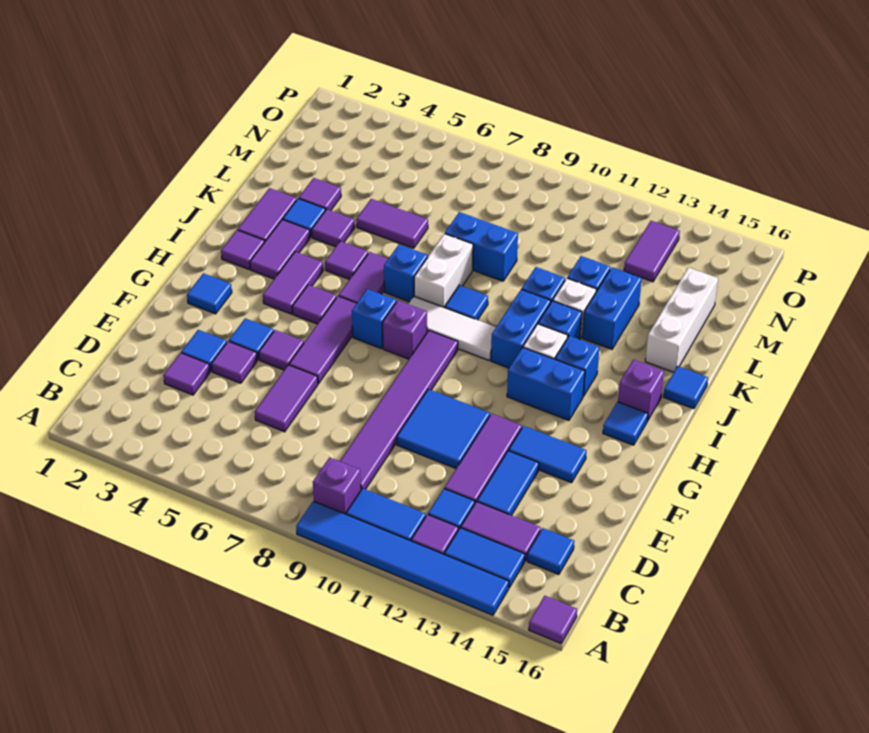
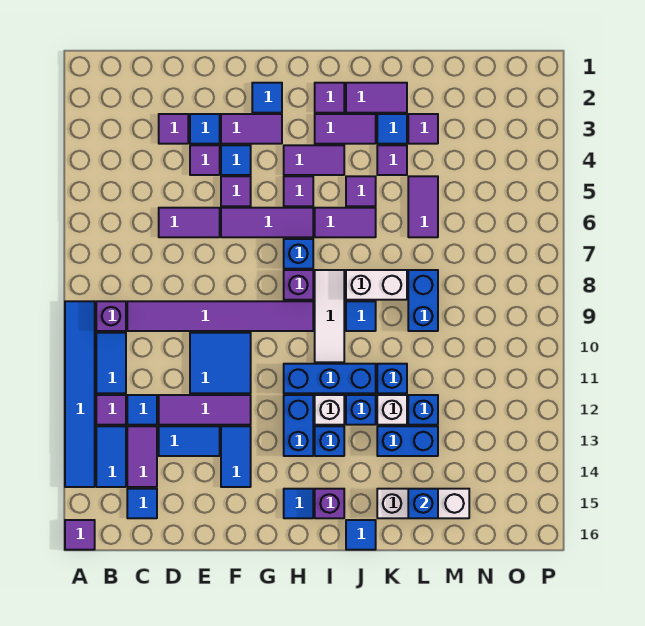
blue brick I11:J11 level 1 -> blue brick H11:J11 level 1
blue brick J7 level 1 -> blue brick L15 level 2
purple tile N13:O13 level 1 -> purple tile F3:G3 level 1

